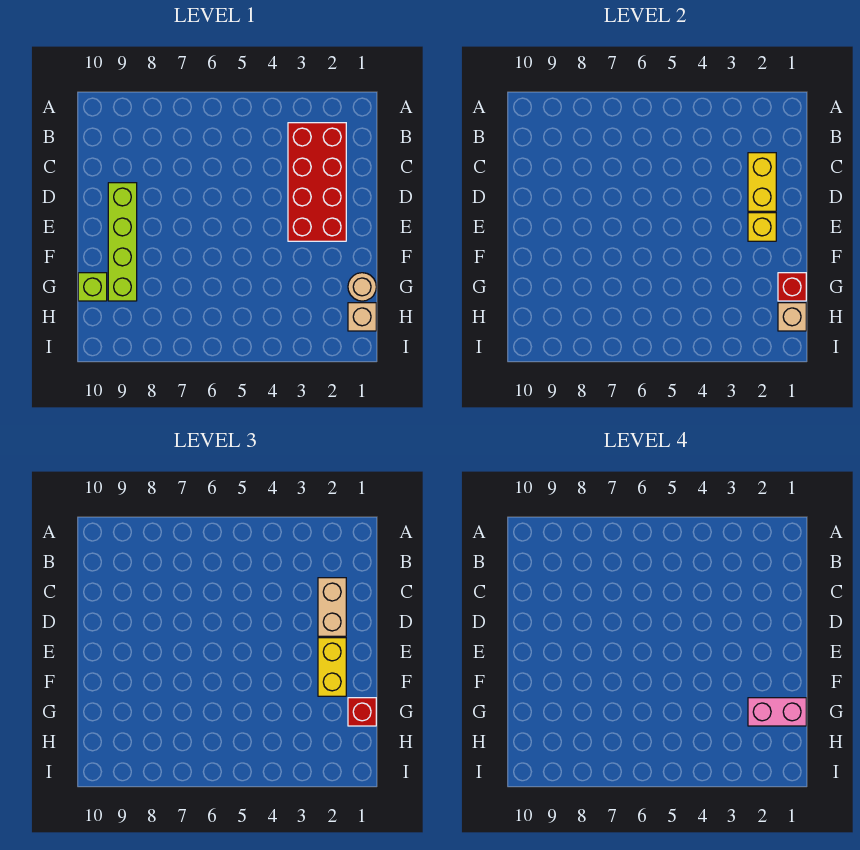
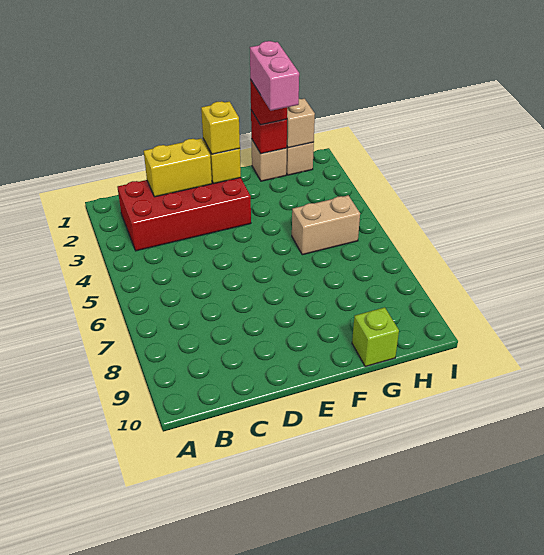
tan brick C2:D2 level 3 -> tan brick G5:H5 level 1
lime brick D9:G9 level 1 -> none
yellow brick E2:F2 level 3 -> yellow brick E2 level 3
tan round brick G1 level 1 -> tan brick G1 level 1

